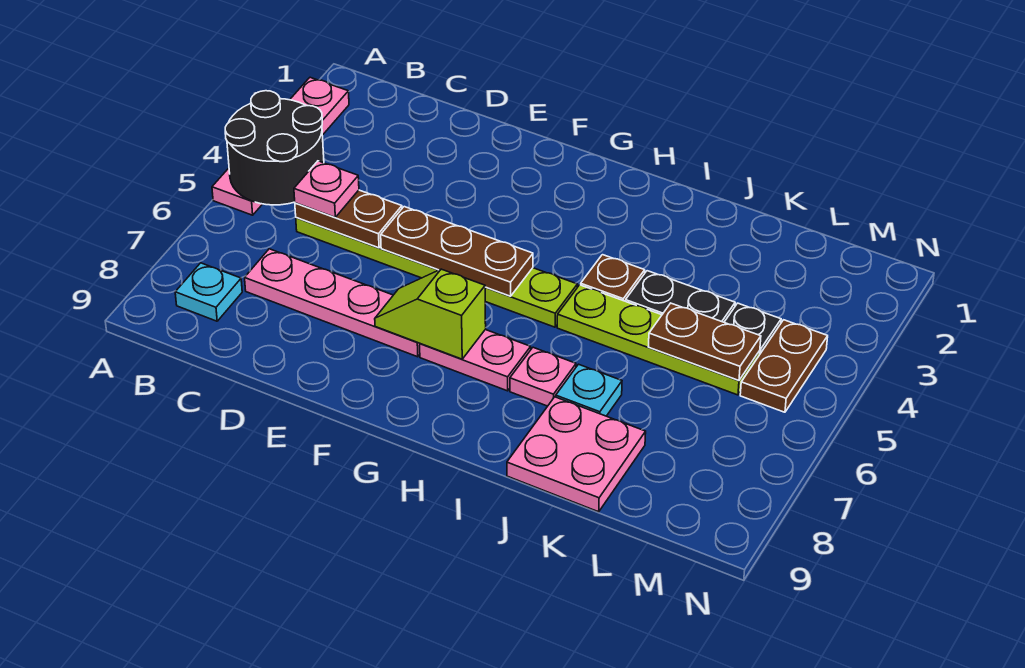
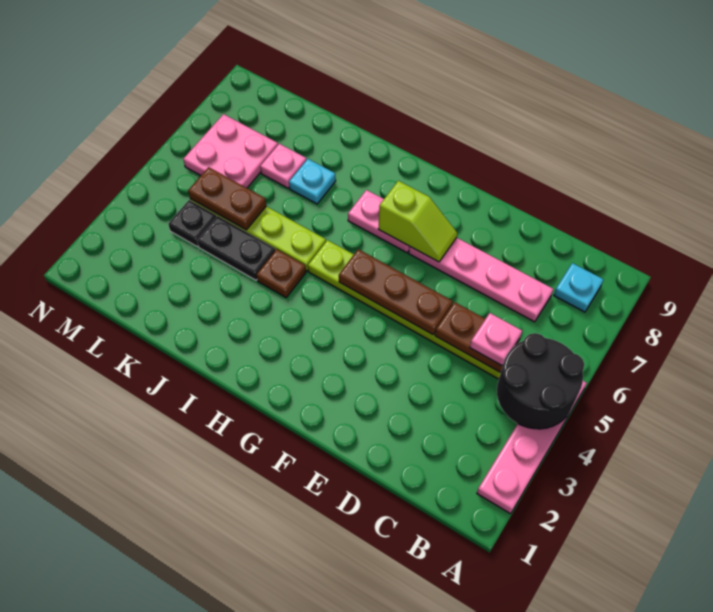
pink plate I7 level 1 -> pink plate K7 level 1
pink plate J8:K9 level 1 -> pink plate L6:M7 level 1
brown plate M4:M5 level 1 -> none

